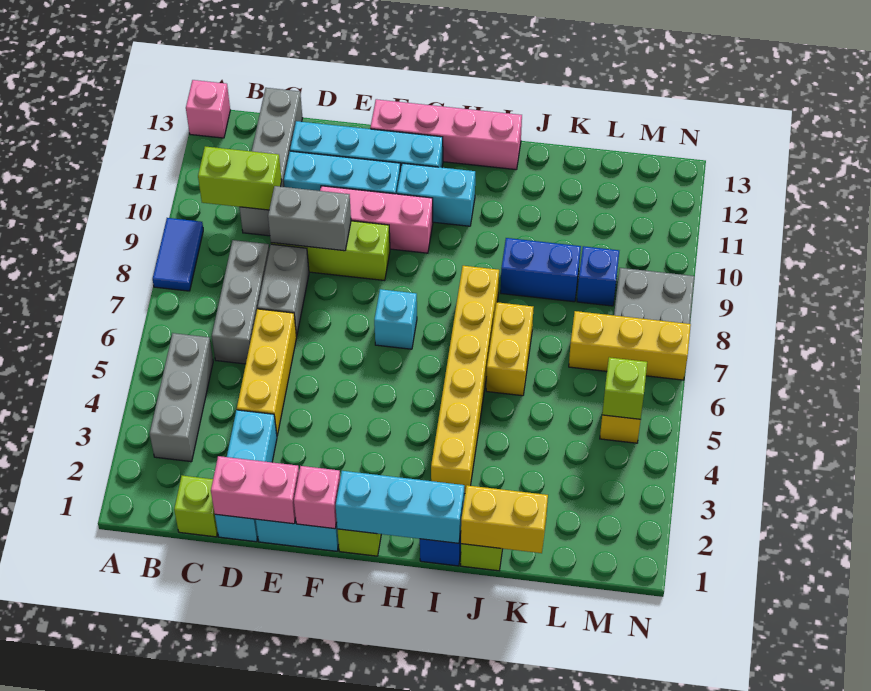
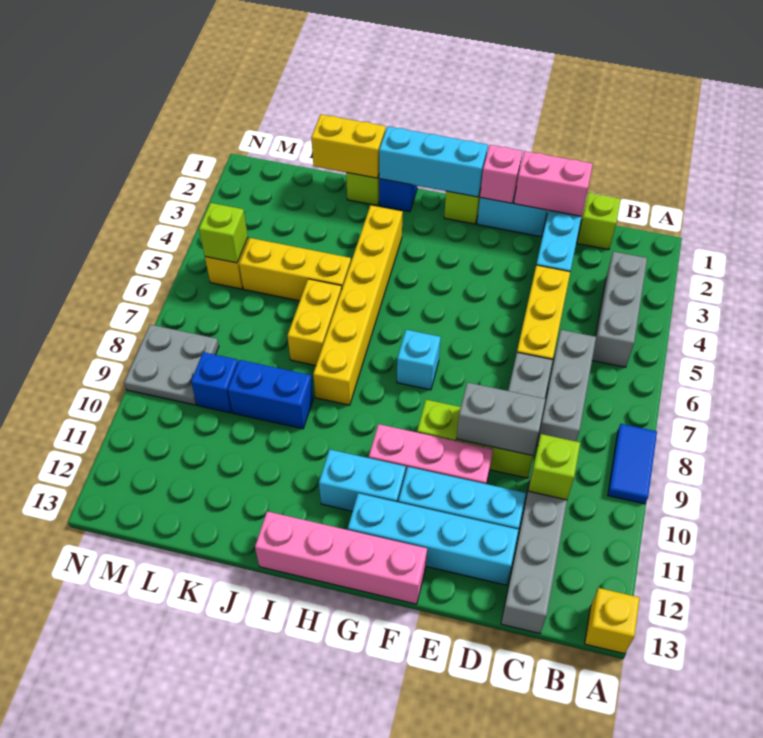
pink brick A13 level 1 -> yellow brick A13 level 1
lime brick B10:C10 level 2 -> lime brick C10 level 2
yellow brick L7:N7 level 1 -> yellow brick J5:L5 level 1

